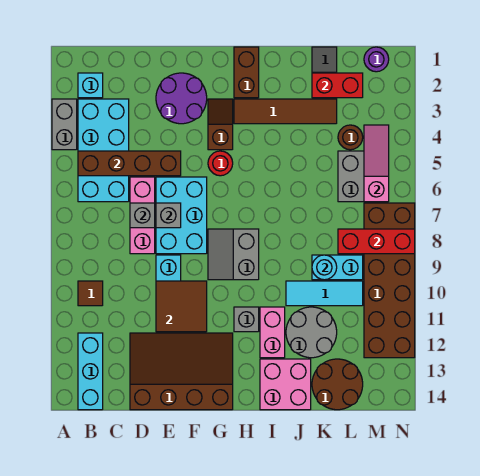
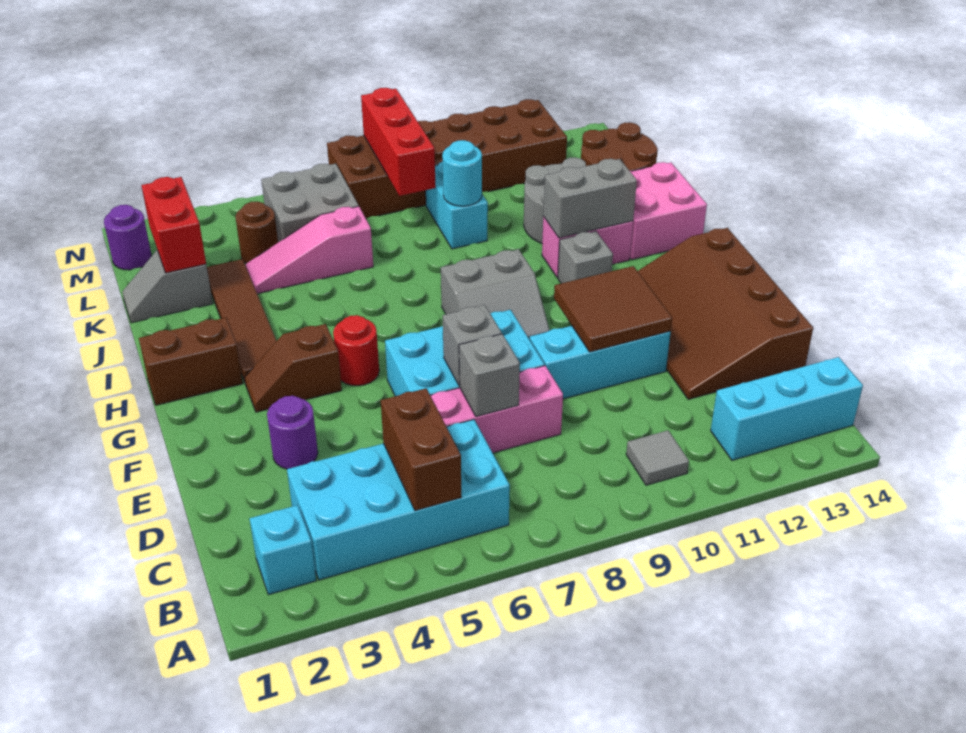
grey brick A3:A4 level 1 -> grey brick I11:I12 level 2
brown brick B5:E5 level 2 -> brown brick B5:C5 level 2
brown tile B10 level 1 -> grey tile B10 level 1
purple round brick E2:F3 level 1 -> purple round brick E3 level 1
cyan tile J10:L10 level 1 -> none
pink slope M4:M6 level 2 top 6 -> pink slope K4:K6 level 1 top 6

